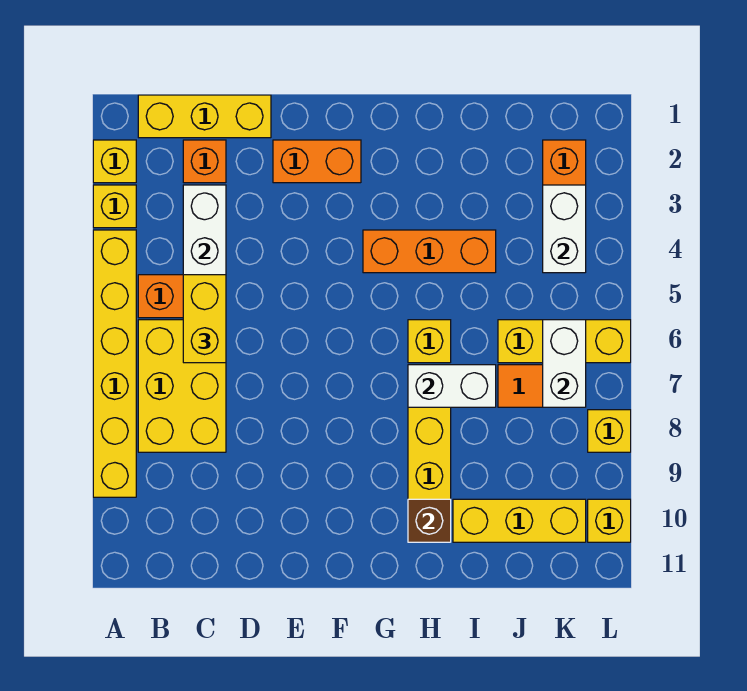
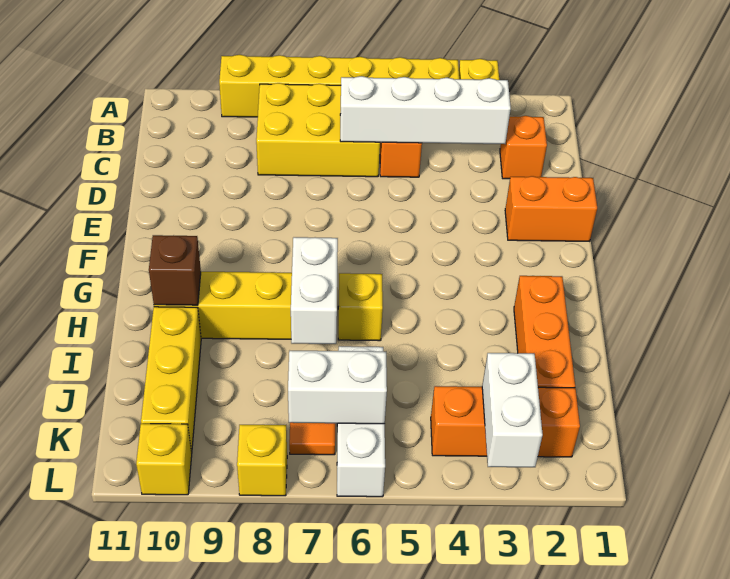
yellow brick A2 level 1 -> none
yellow brick B1:D1 level 1 -> none
yellow brick C5:C6 level 3 -> none
orange brick E2:F2 level 1 -> orange brick E1:E2 level 1
orange brick G4:I4 level 1 -> orange brick H2:J2 level 1
yellow brick J6:L6 level 1 -> white brick J6:L6 level 1
white brick K3:K4 level 2 -> white brick K3:L3 level 2

